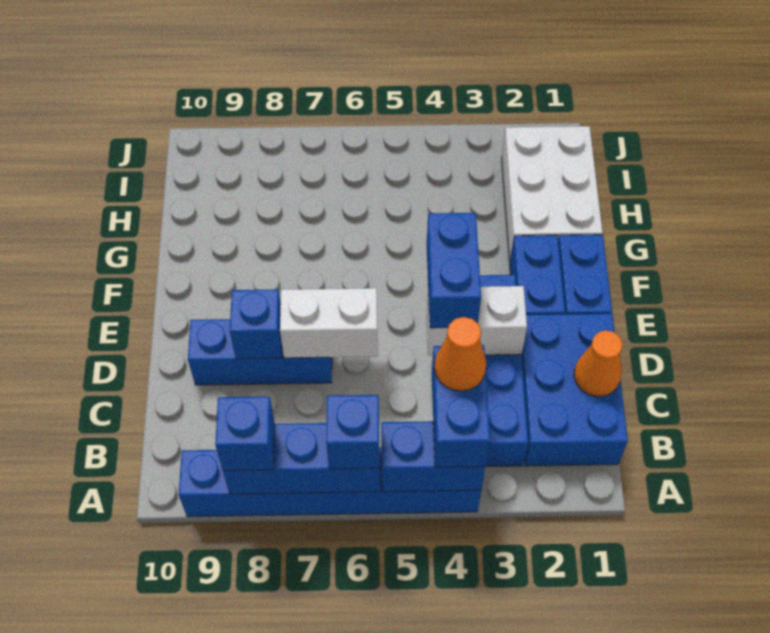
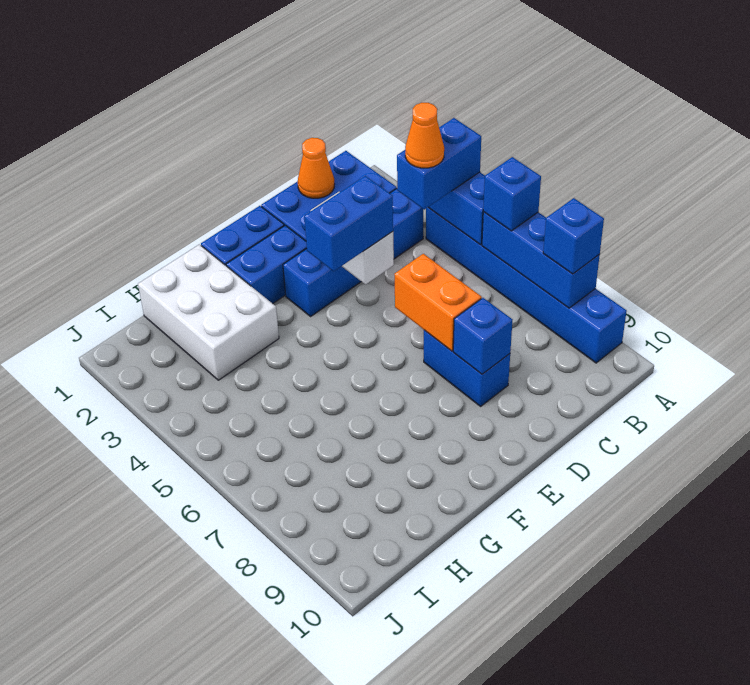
white brick D6:D7 level 2 -> orange brick D6:D7 level 2
blue brick D7:D9 level 1 -> blue brick D7:D8 level 1
white brick G1:I2 level 1 -> white brick G1:H3 level 1

